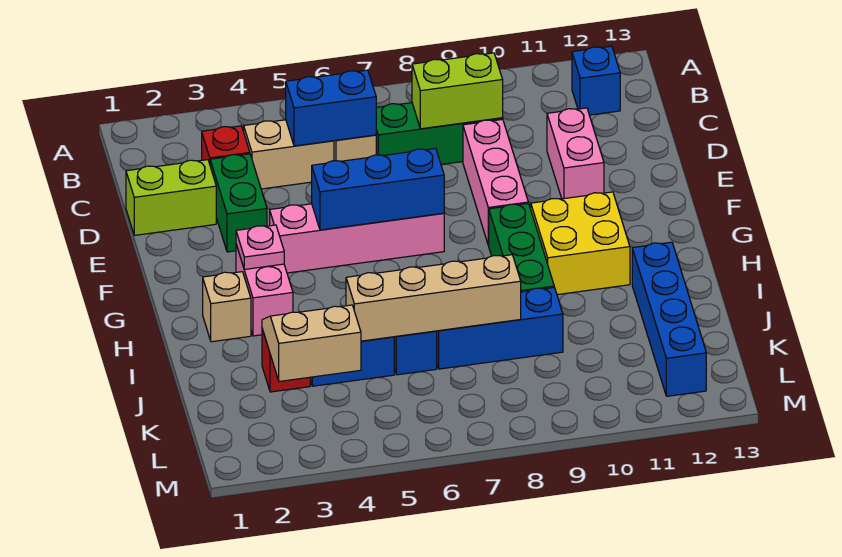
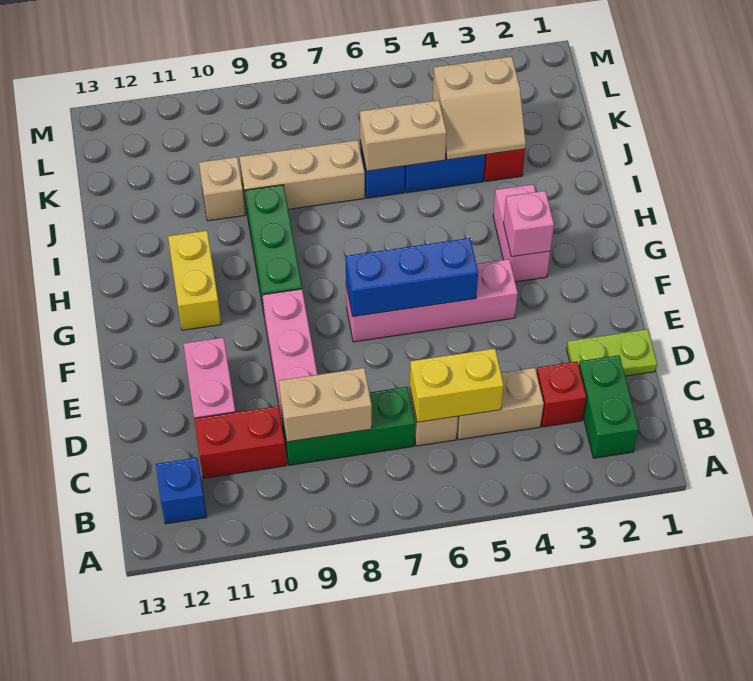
blue brick C5:C6 level 2 -> yellow brick C5:C6 level 2
lime brick C8:C9 level 2 -> tan brick C8:C9 level 2
none -> red brick C10:C11 level 1
lime brick D1:D2 level 1 -> lime plate D1:D2 level 1
green brick D3:E3 level 1 -> green brick B2:C2 level 1
pink plate G3 level 2 -> pink brick G3 level 2
yellow brick G10:H11 level 1 -> yellow brick G11:H11 level 1
tan brick H2 level 1 -> tan brick J10 level 1
blue brick I12:L12 level 1 -> none
tan brick J5:J8 level 2 -> tan brick J5:J6 level 2
blue brick J7:J9 level 1 -> tan brick J7:J9 level 1

